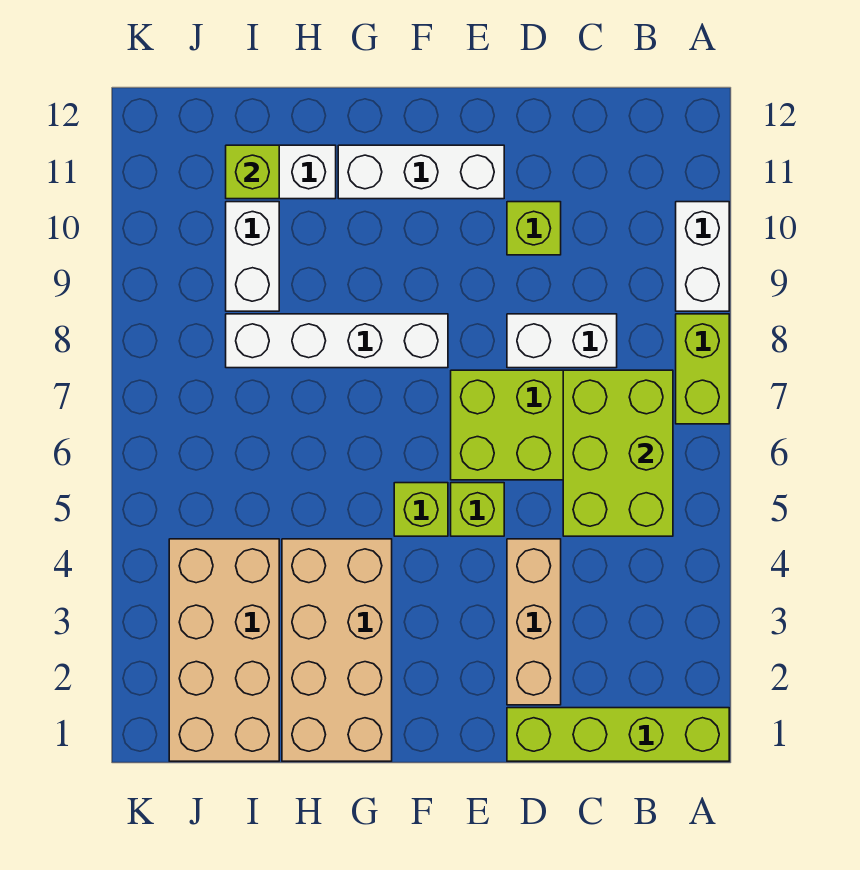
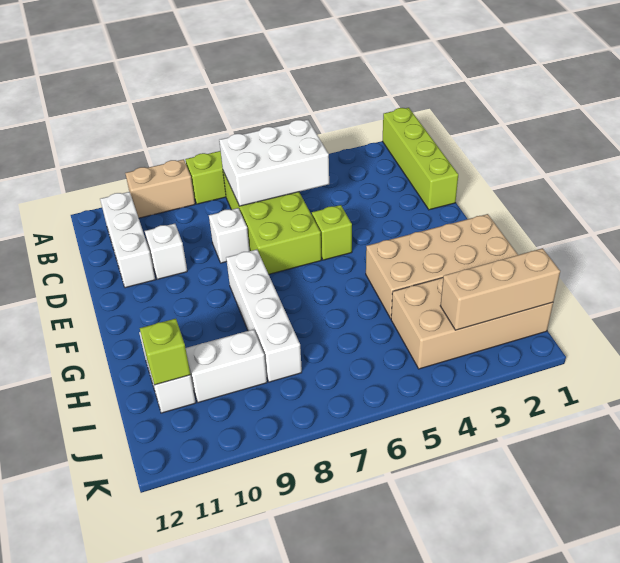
white brick A9:A10 level 1 -> tan brick A9:A10 level 1
lime brick B5:C7 level 2 -> white brick B5:C7 level 2
white brick C8:D8 level 1 -> white brick D8 level 1
tan brick D2:D4 level 1 -> tan brick J1:J3 level 2
lime brick D10 level 1 -> white brick D10 level 1
white brick E11:G11 level 1 -> white brick B11:D11 level 1
lime brick F5 level 1 -> none

